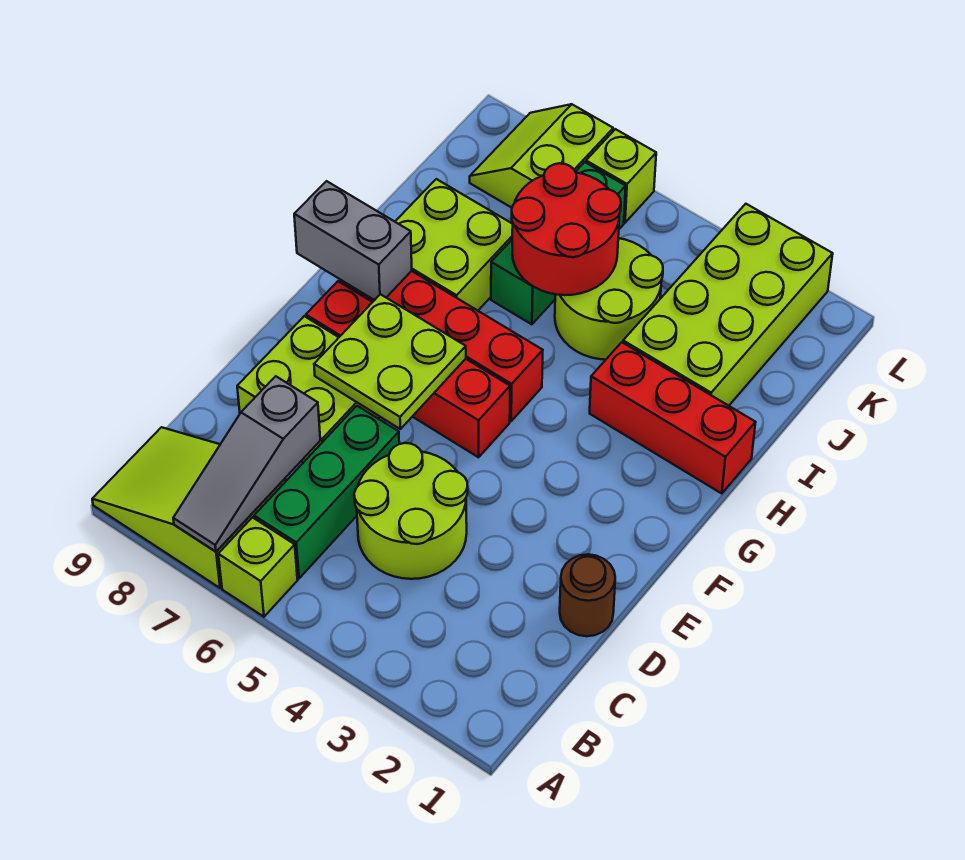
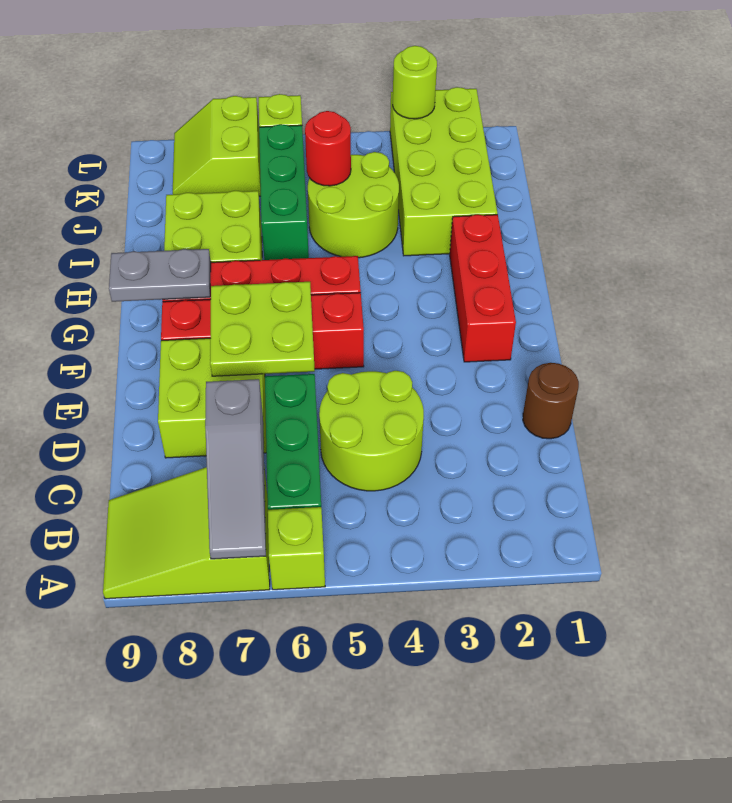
grey brick G8:G9 level 2 -> grey plate G8:G9 level 2
red brick H1:H3 level 1 -> red brick F2:H2 level 1
red round brick I5:J6 level 2 -> red round brick J5 level 2
none -> lime round brick L3 level 2

